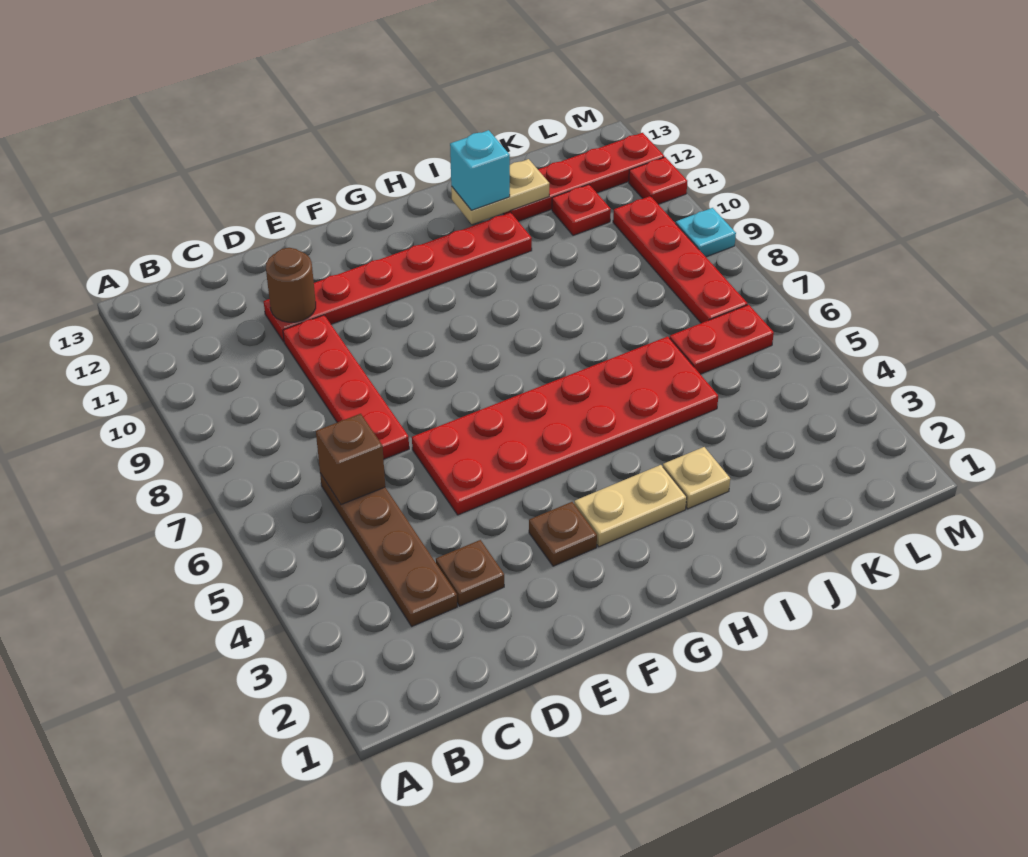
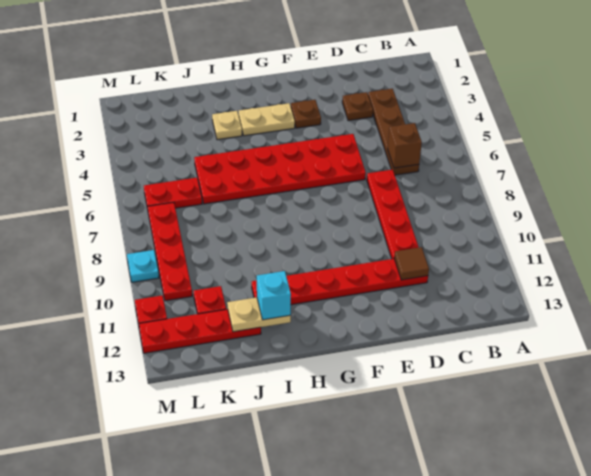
brown round brick D11 level 2 -> brown tile D11 level 2

